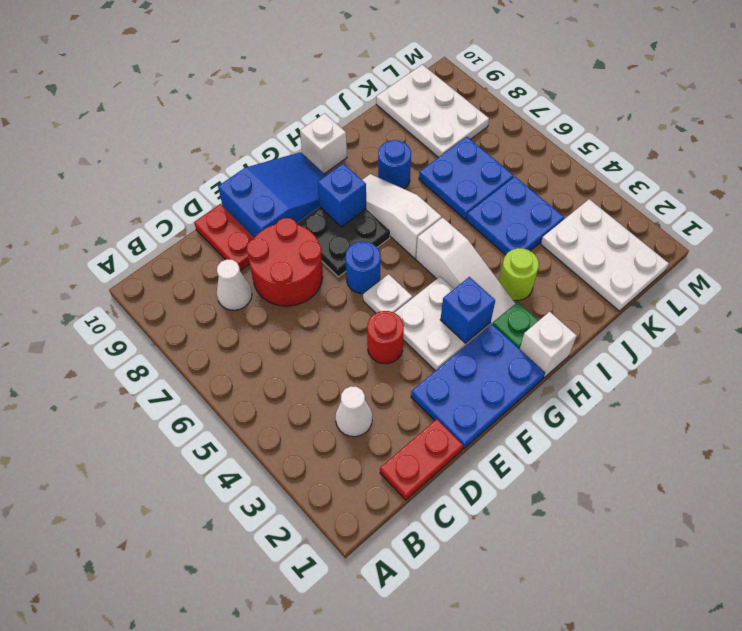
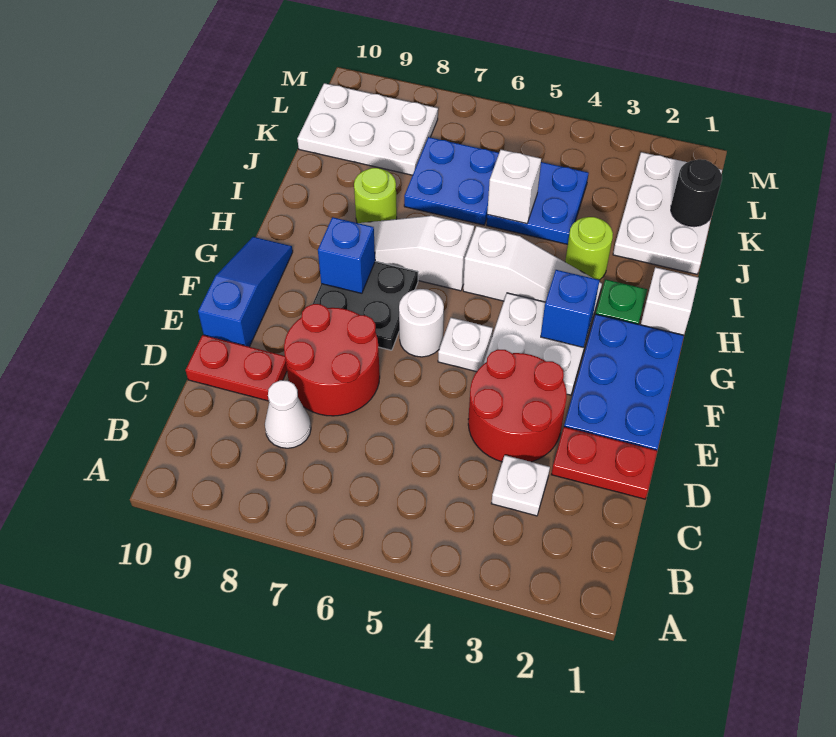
red plate C1:D1 level 1 -> red plate D1:D2 level 1
white cone C3 level 1 -> white plate C3 level 1
red round brick E4 level 1 -> red round brick D3:E4 level 1
blue slope E9:G10 level 1 top E -> blue slope E10:G10 level 1 top E
blue round brick F6 level 1 -> white round brick F6 level 1
white brick H10 level 1 -> white brick J5 level 2
blue round brick I8 level 1 -> lime round brick I8 level 1
white plate K1:L3 level 1 -> white plate J1:L2 level 1
none -> black round brick K1 level 2

